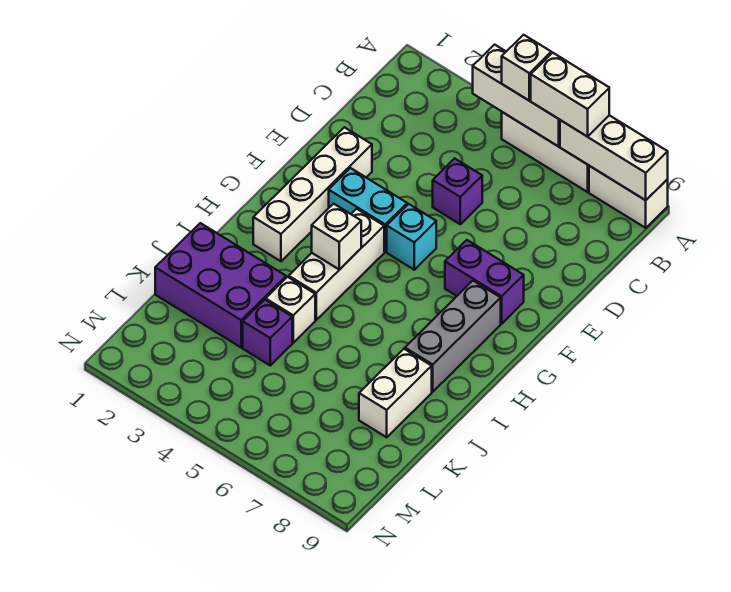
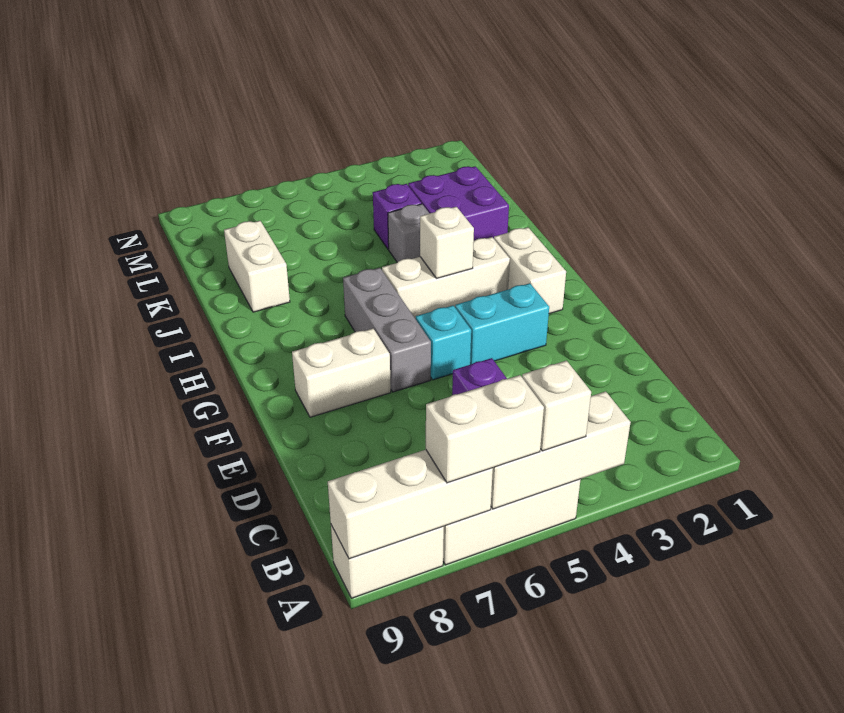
white brick E2:H2 level 1 -> white brick G2:H2 level 1
purple brick F7:F8 level 1 -> white brick F7:F8 level 1
white brick G4:I4 level 1 -> white brick H3:H5 level 1
grey brick G8:I8 level 1 -> grey brick F6:H6 level 1
purple brick J1:K3 level 1 -> purple brick J2:K3 level 1
white brick J4 level 1 -> grey brick J4 level 1

